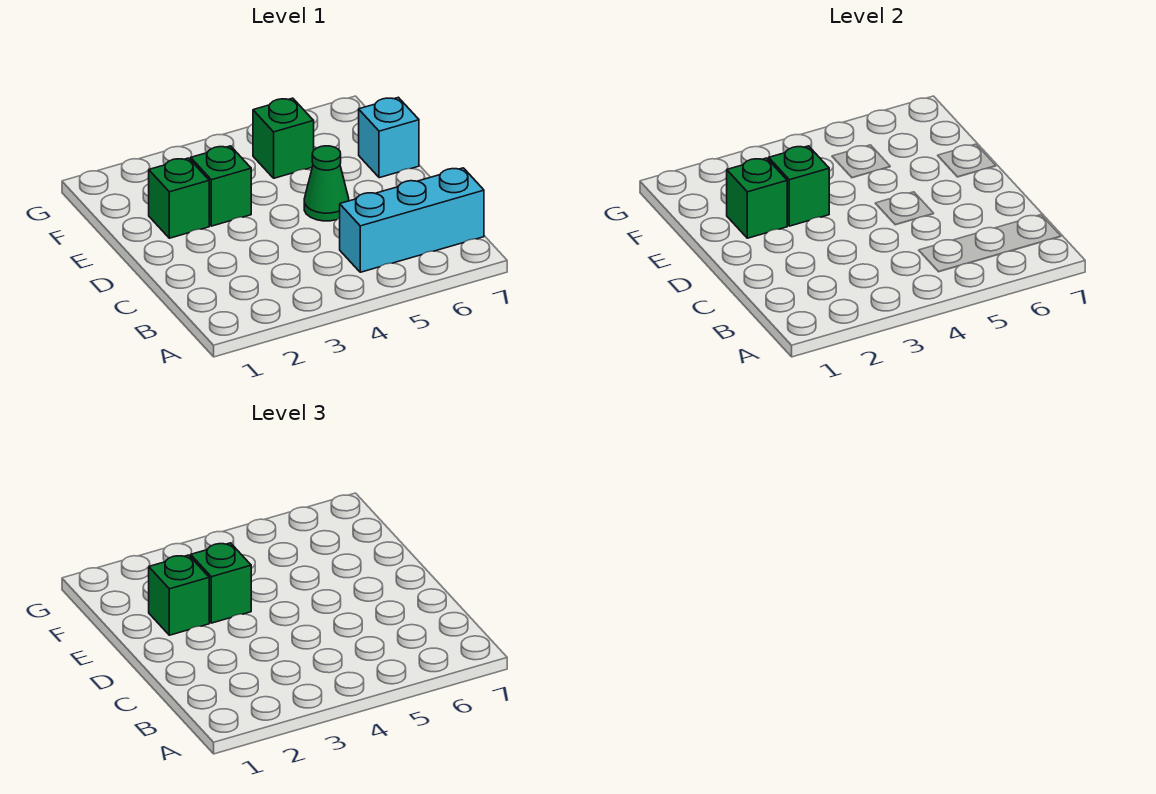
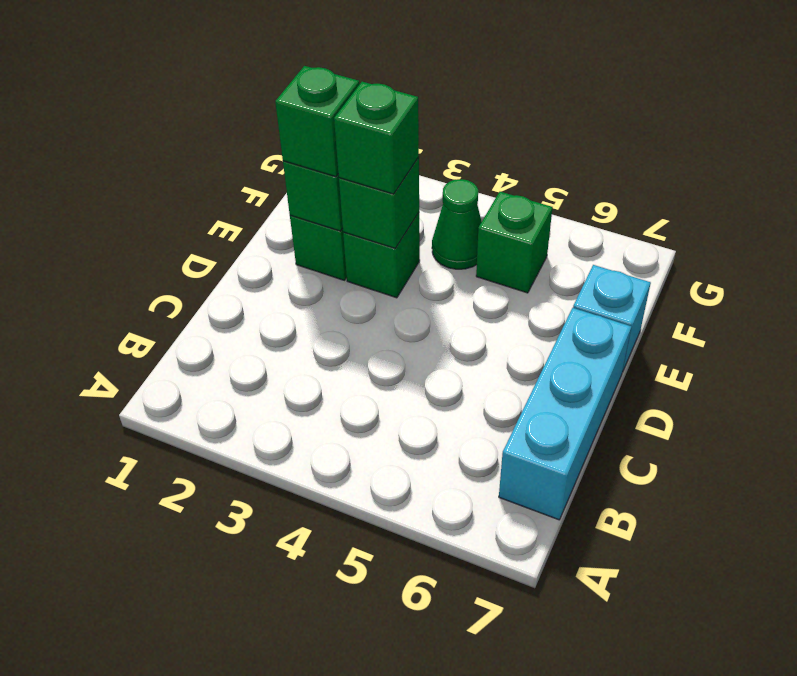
cyan brick B5:B7 level 1 -> cyan brick B7:D7 level 1
green cone D5 level 1 -> green cone F4 level 1

